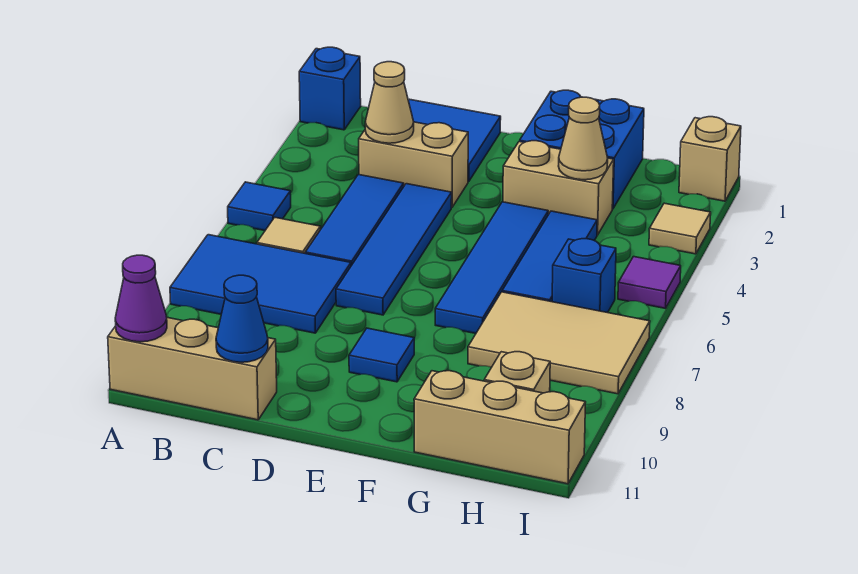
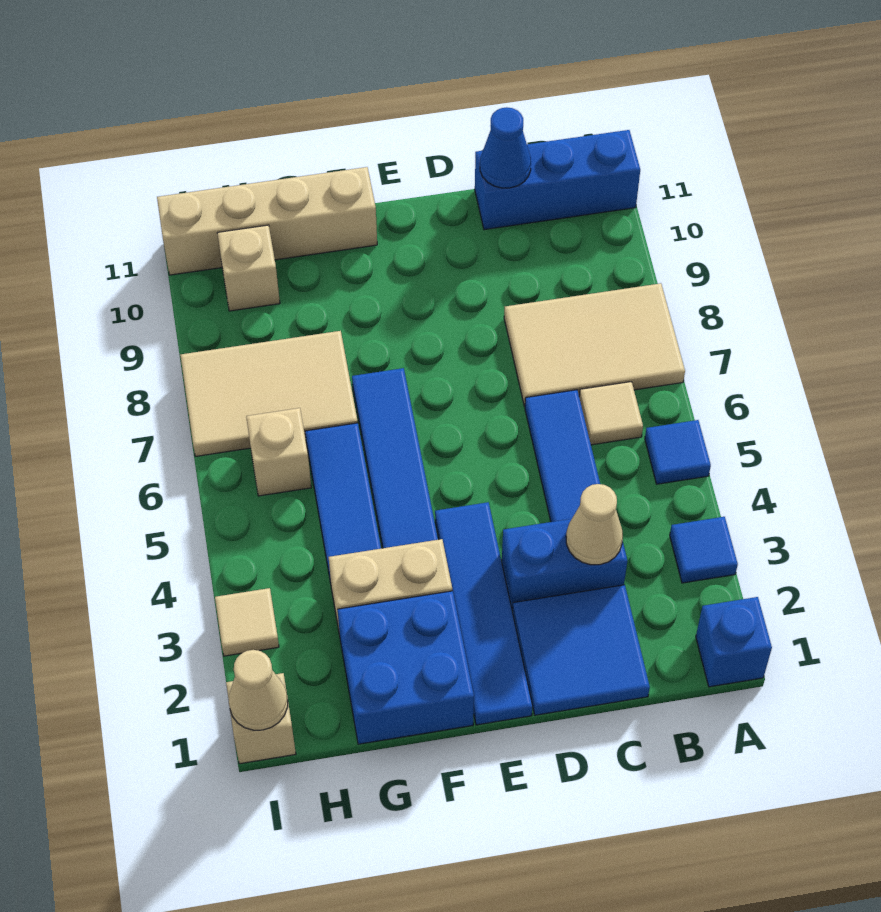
blue tile A7:C8 level 1 -> tan tile A7:C8 level 1
tan brick A11:C11 level 1 -> blue brick A11:C11 level 1
purple cone A11 level 2 -> none
tan brick C3:D3 level 1 -> blue brick C3:D3 level 1
blue tile D4:D7 level 1 -> blue tile E1:E4 level 1
blue tile E9 level 1 -> blue tile A3 level 1
tan cone G3 level 2 -> tan cone I1 level 2
tan brick G11:I11 level 1 -> tan brick F11:I11 level 1
blue brick H6 level 1 -> tan brick H6 level 1
purple tile I5 level 1 -> none

